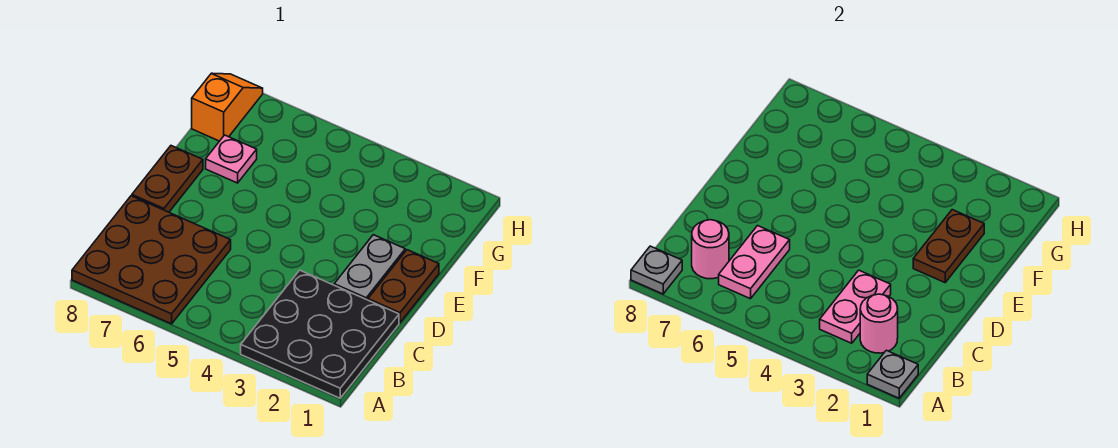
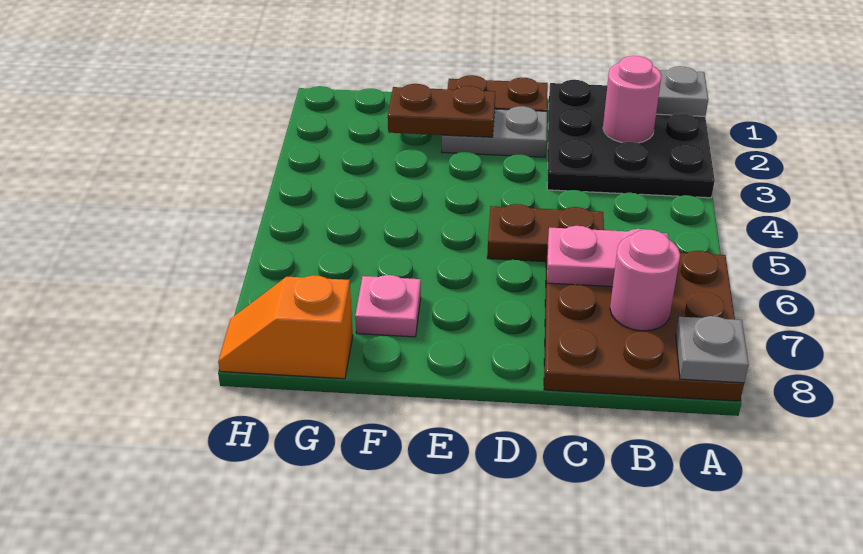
pink plate B3:C3 level 2 -> none
brown plate D8:E8 level 1 -> brown plate C5:D5 level 1

